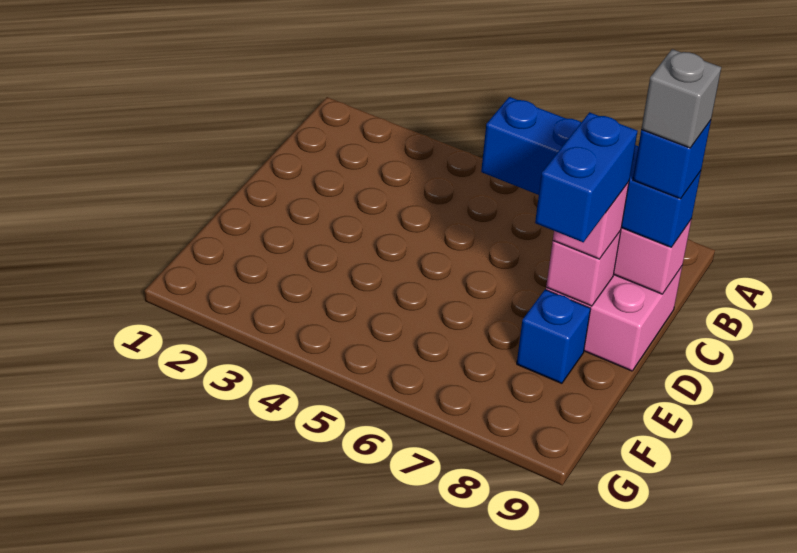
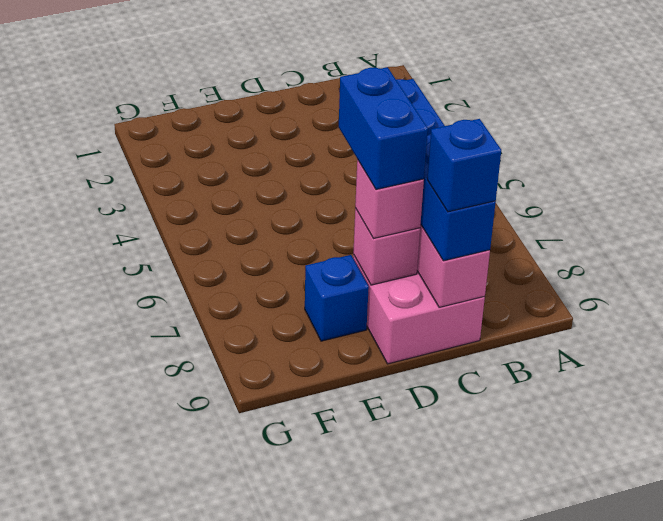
grey brick C9 level 5 -> none
blue brick D8:E8 level 4 -> blue brick D7:D8 level 4

